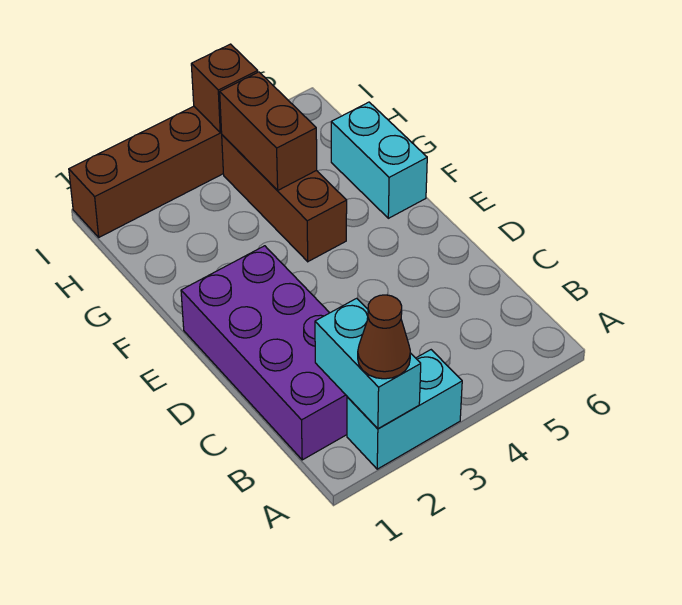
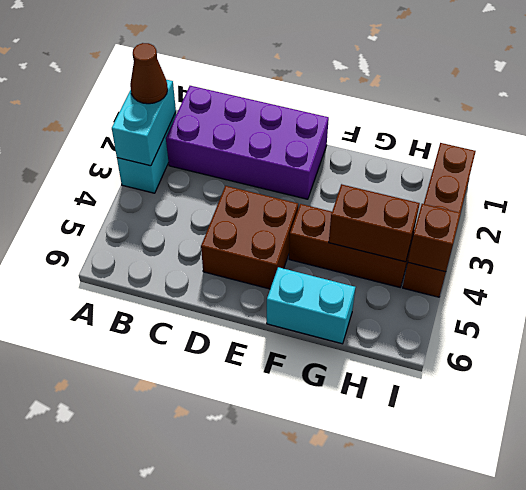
cyan brick A2:B2 level 2 -> cyan brick A2:A3 level 2
none -> brown brick D4:E5 level 1

